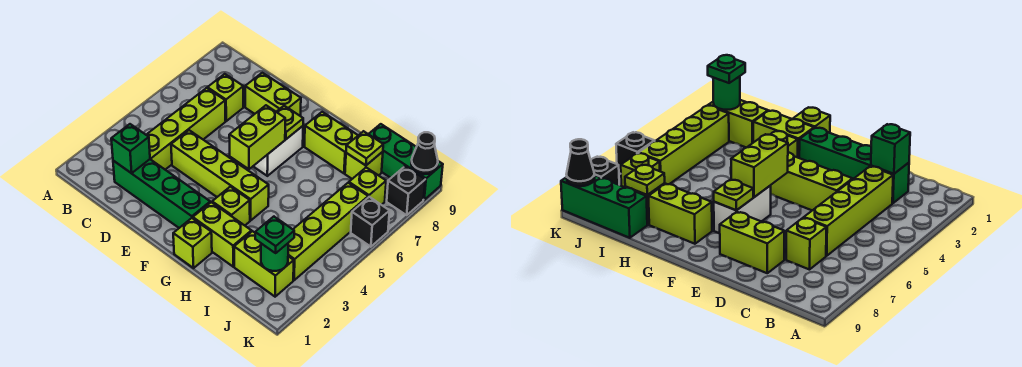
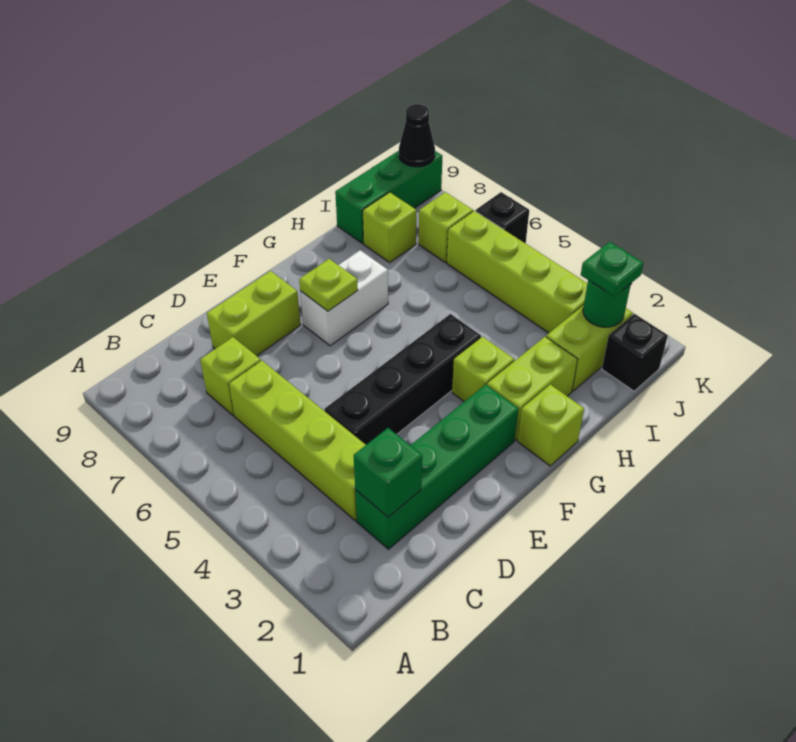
lime brick D4:G4 level 1 -> black brick D4:G4 level 1
lime brick F5:F6 level 2 -> none
white brick F6:F7 level 1 -> white brick F7:G7 level 1
lime brick G8:H8 level 1 -> none
lime plate I8 level 2 -> none
black brick K8 level 1 -> black brick J1 level 1

